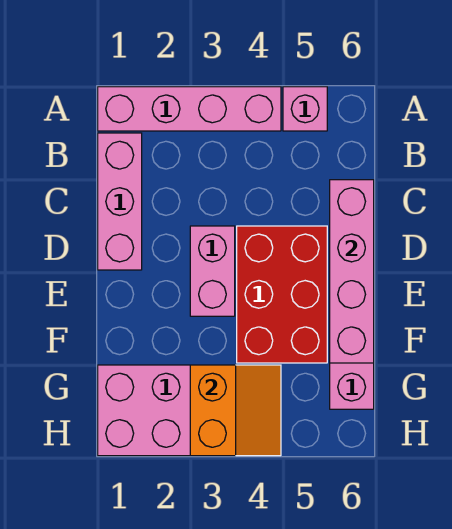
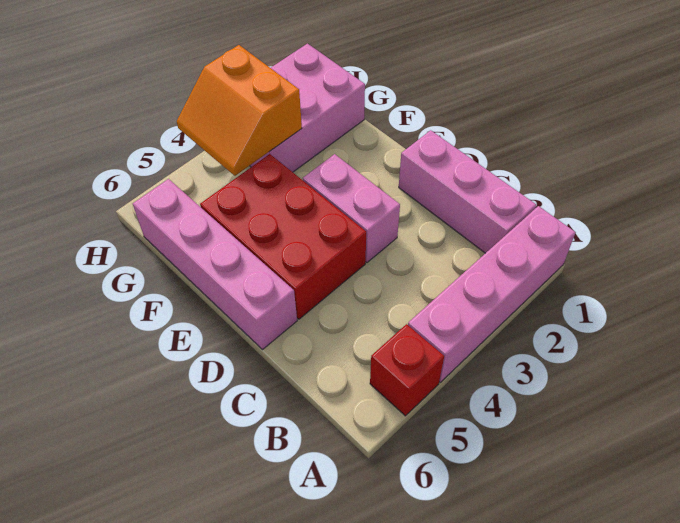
pink brick A5 level 1 -> red brick A5 level 1
pink brick C6:F6 level 2 -> none

